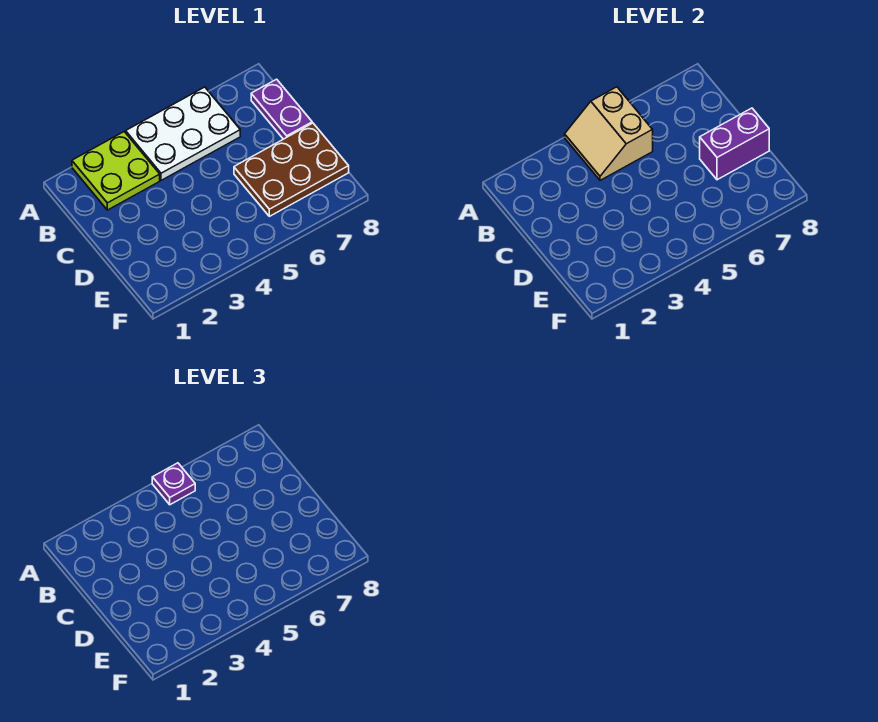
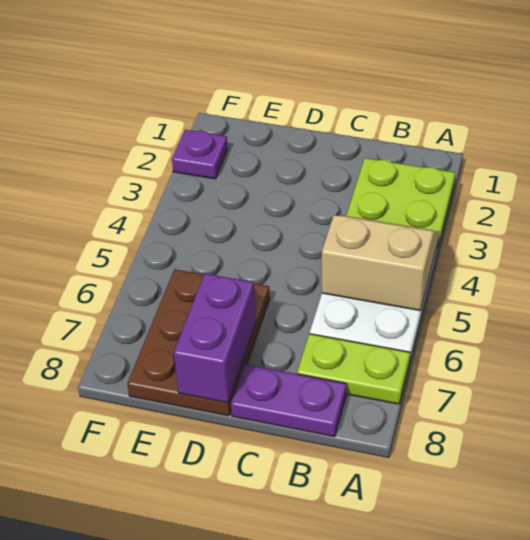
purple plate A5 level 3 -> purple plate F2 level 1
none -> lime plate A7:B7 level 1

